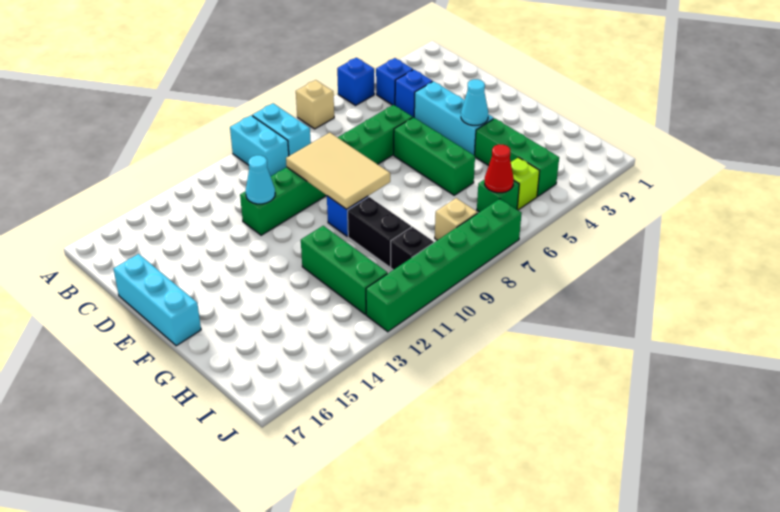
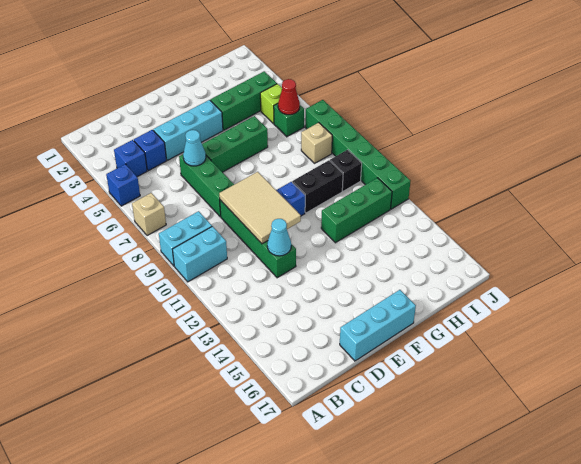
tan tile D9:F10 level 2 -> tan tile D9:E11 level 2
cyan cone F4 level 2 -> cyan cone D6 level 2

